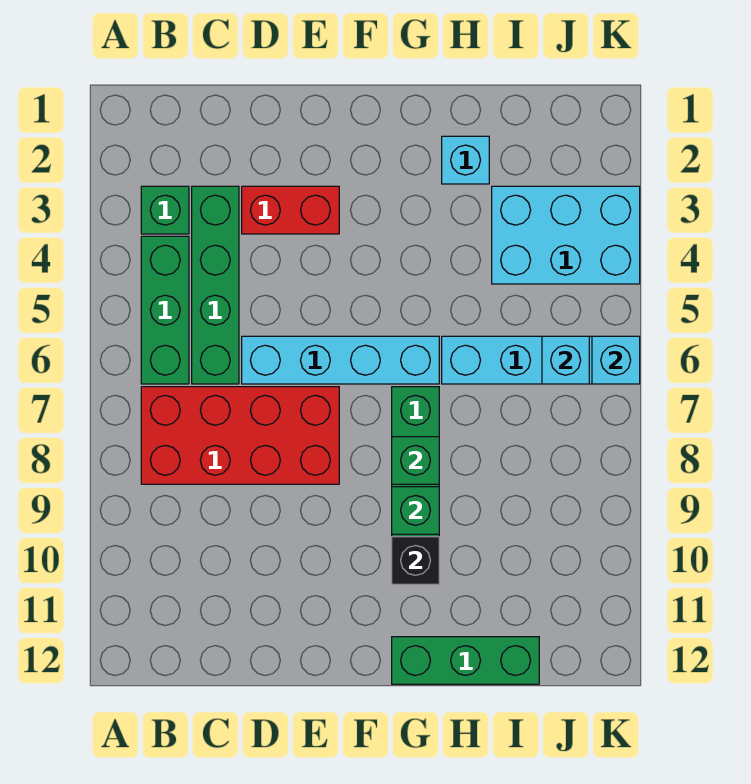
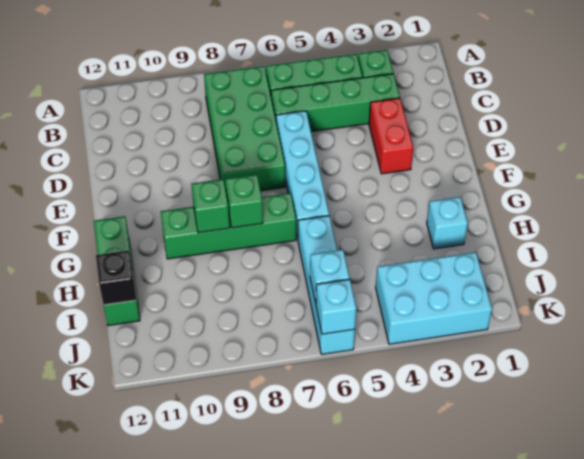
red brick B7:E8 level 1 -> green brick B7:E8 level 1
black brick G10 level 2 -> black brick I12 level 2
cyan brick I3:K4 level 1 -> cyan brick J2:K4 level 1

